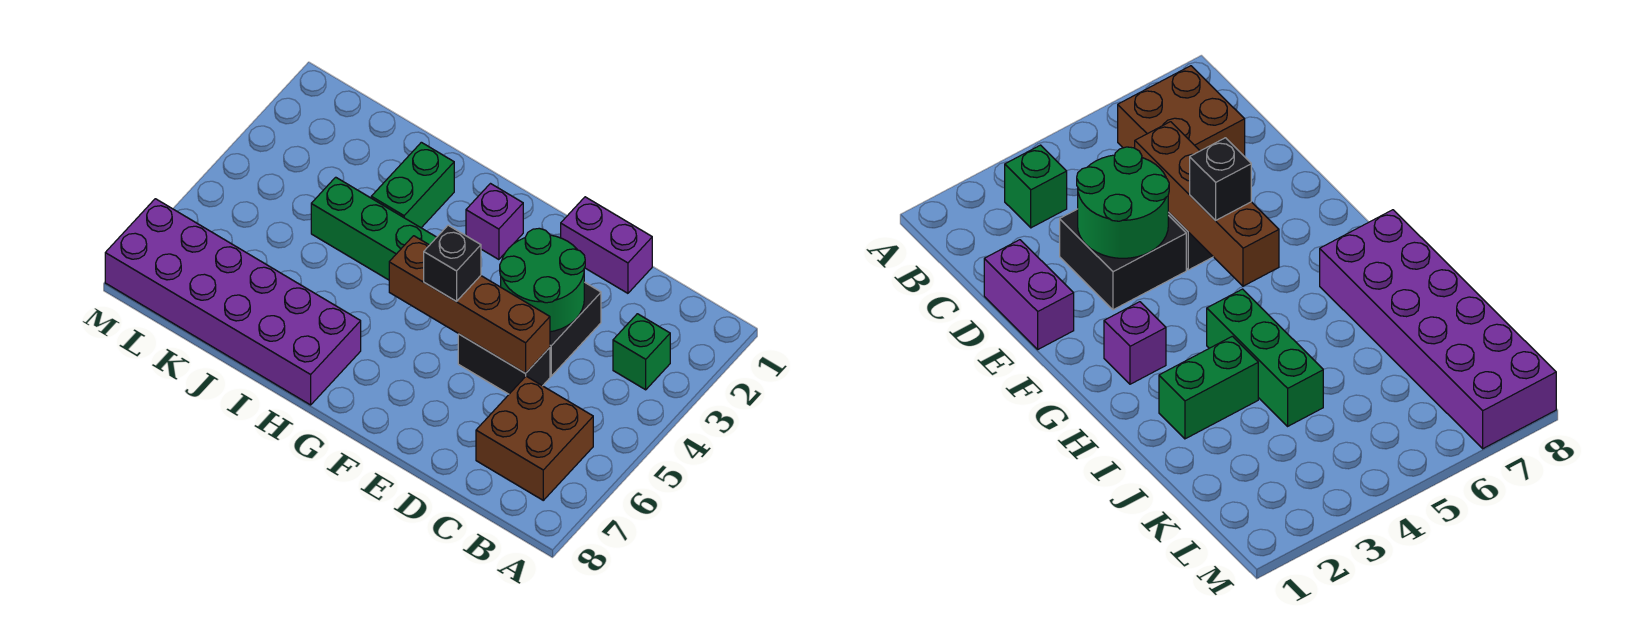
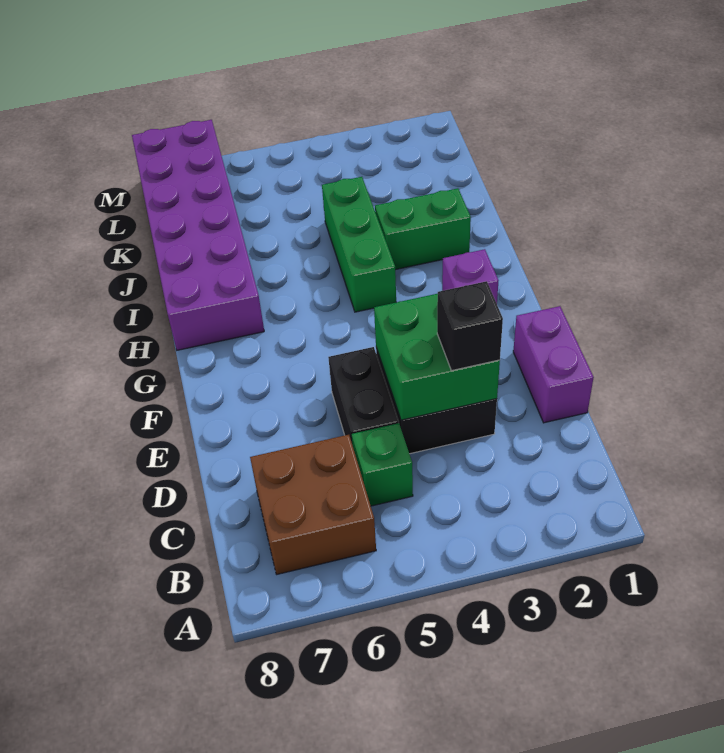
green brick B3 level 1 -> green brick C5 level 1
green round brick D3:E4 level 2 -> green brick D3:E4 level 2
brown brick D5:G5 level 2 -> none
black brick F5 level 3 -> black brick D3 level 3

